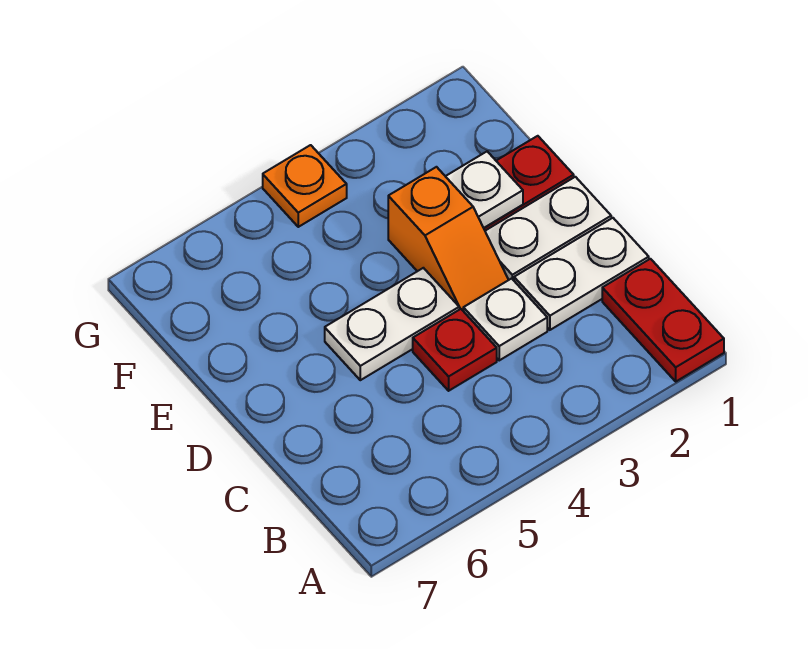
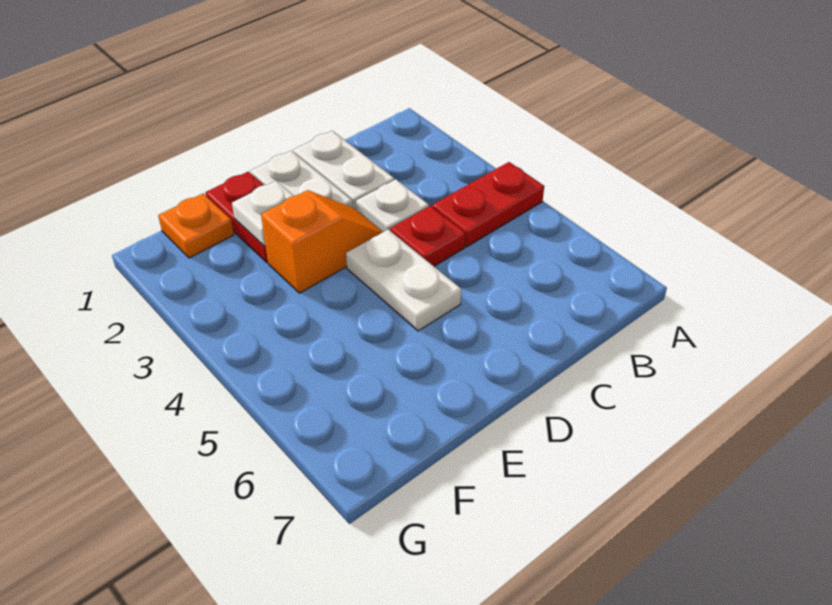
red plate A1:B1 level 1 -> red plate A4:B4 level 1
orange plate G4 level 1 -> orange plate F1 level 1

